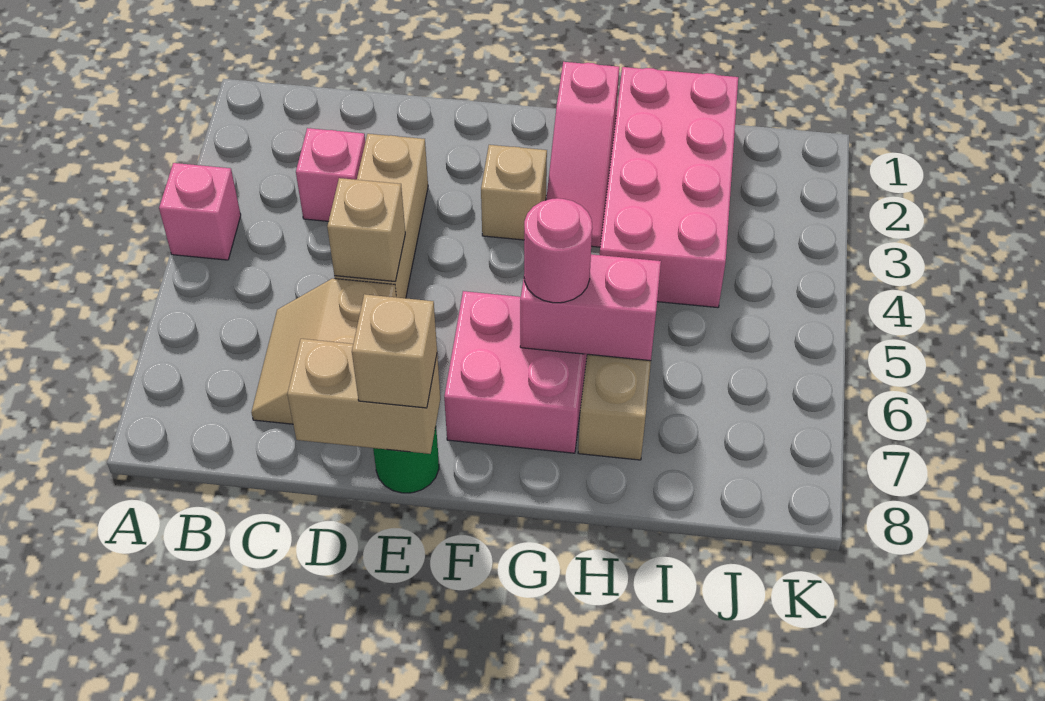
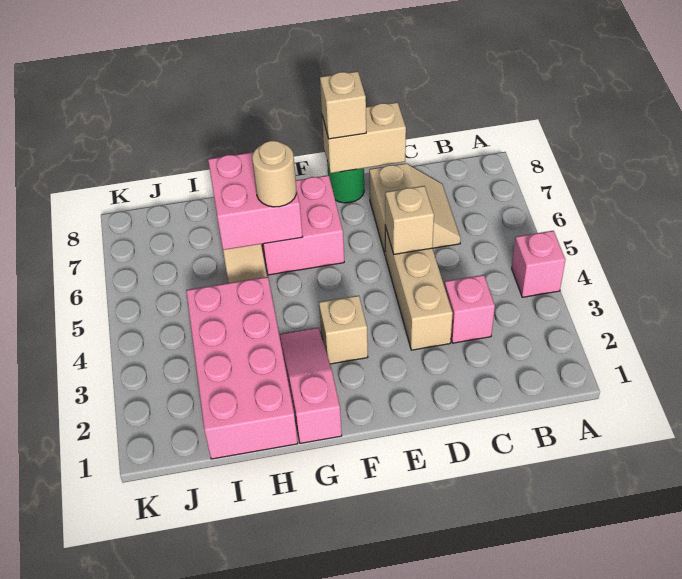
pink brick G6:H6 level 2 -> pink brick G6:H7 level 2
pink round brick G6 level 3 -> tan round brick G6 level 3

